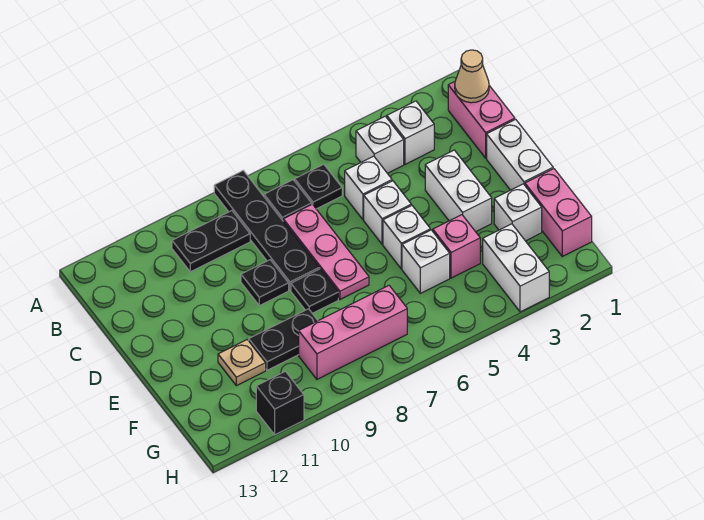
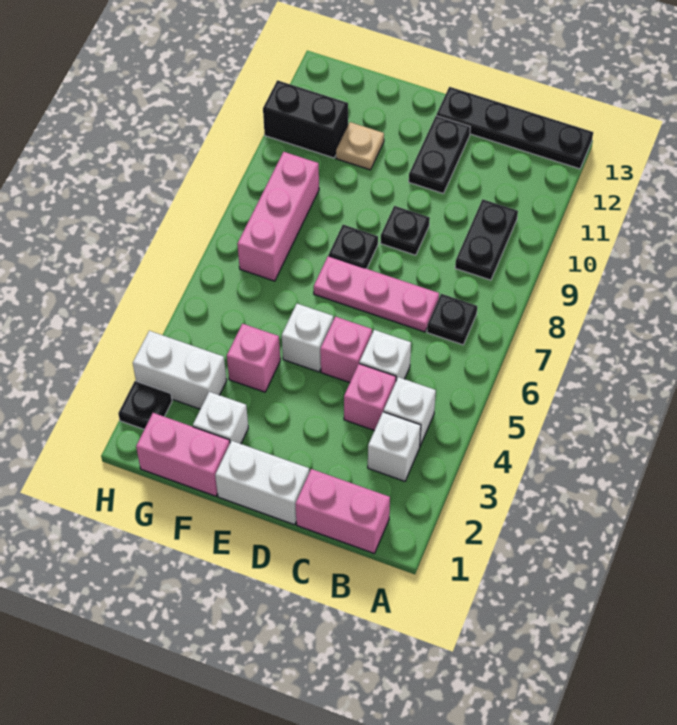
black plate A8:D8 level 1 -> black plate A13:D13 level 1
tan cone B1 level 2 -> none
black plate B6 level 1 -> black plate H2 level 1
none -> pink brick C4 level 1
white brick D3:E3 level 1 -> none
white brick D5 level 1 -> pink brick D5 level 1
white brick F5 level 1 -> none
black plate F9:F10 level 1 -> black plate D11:D12 level 1
black brick H11 level 1 -> black brick G11:H11 level 1

